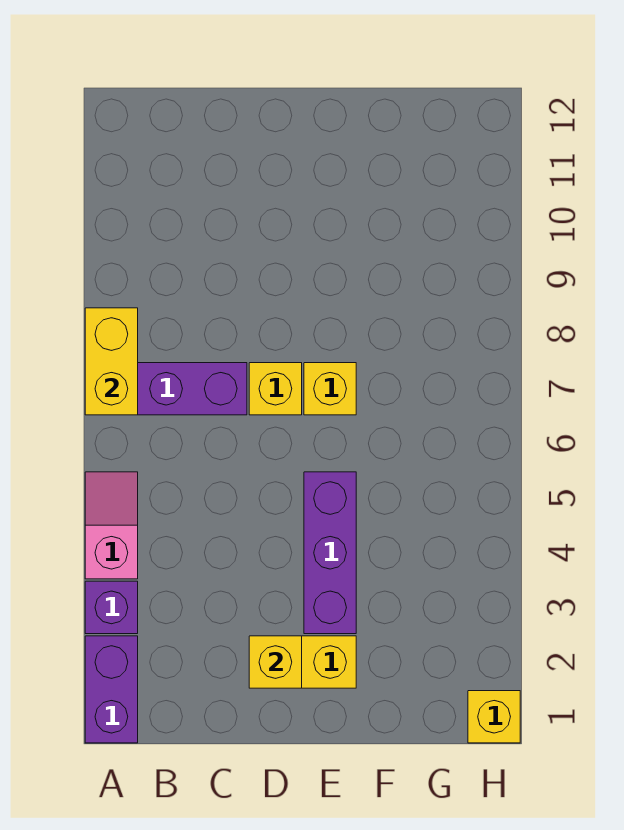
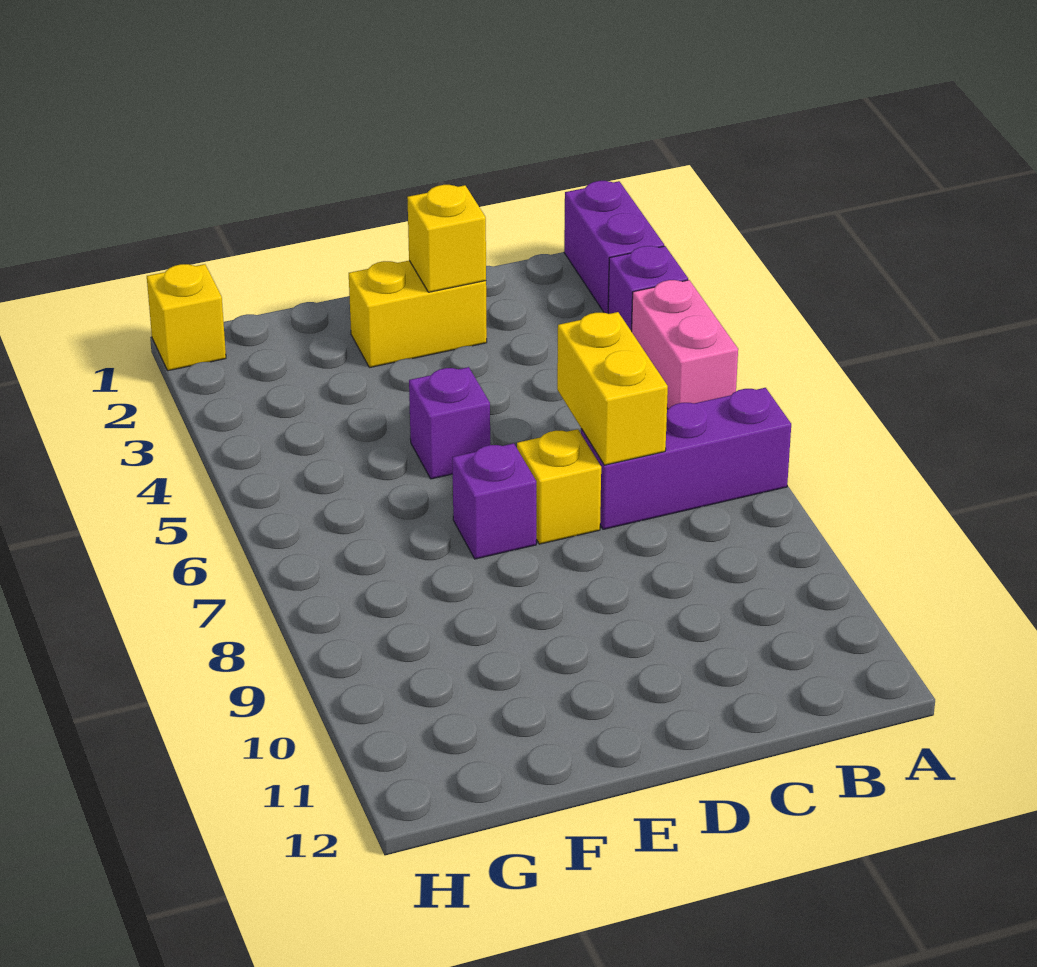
pink slope A4:A5 level 1 top 4 -> pink brick A4:A5 level 1
yellow brick A7:A8 level 2 -> yellow brick C6:C7 level 2
purple brick E3:E5 level 1 -> purple brick E5 level 1
yellow brick E7 level 1 -> purple brick E7 level 1

